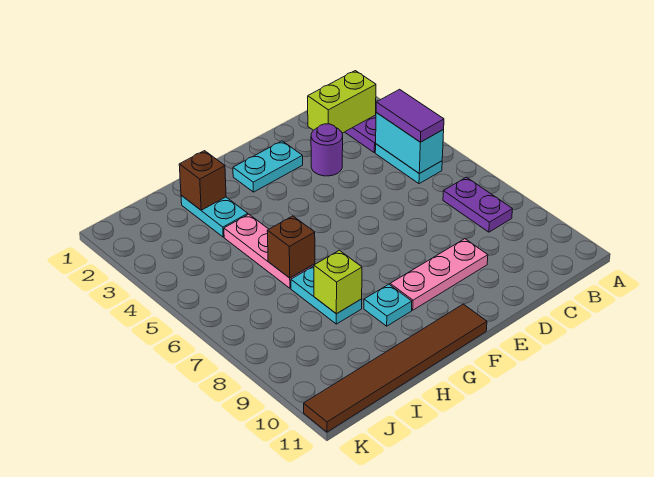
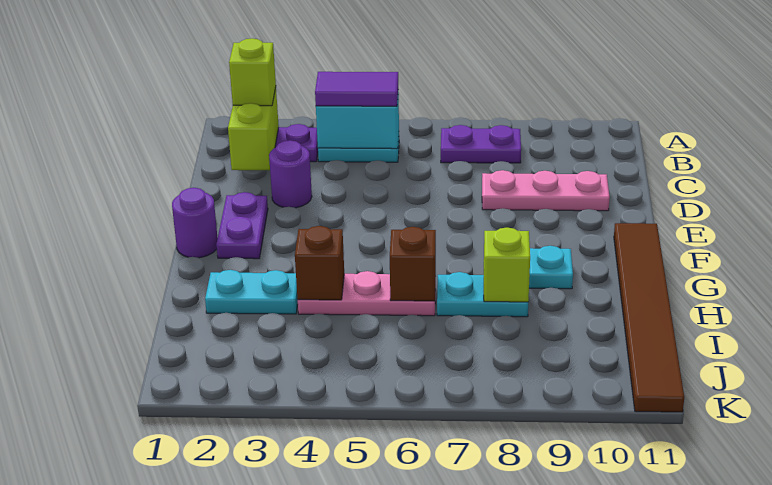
none -> lime brick B2 level 3
pink plate D9:F9 level 1 -> pink plate D8:D10 level 1
cyan plate E2:F2 level 1 -> purple plate E2:F2 level 1
none -> purple round brick F1 level 1
brown brick H2 level 2 -> brown brick H4 level 2

